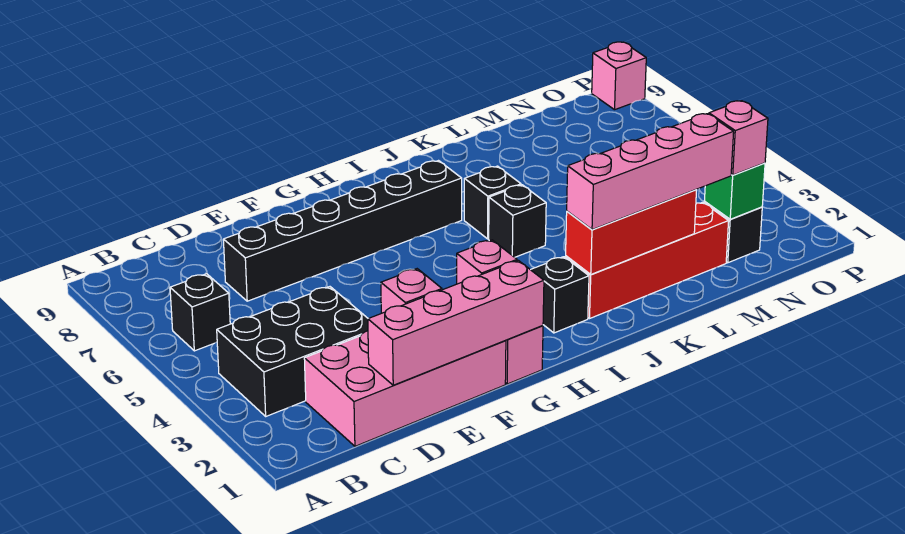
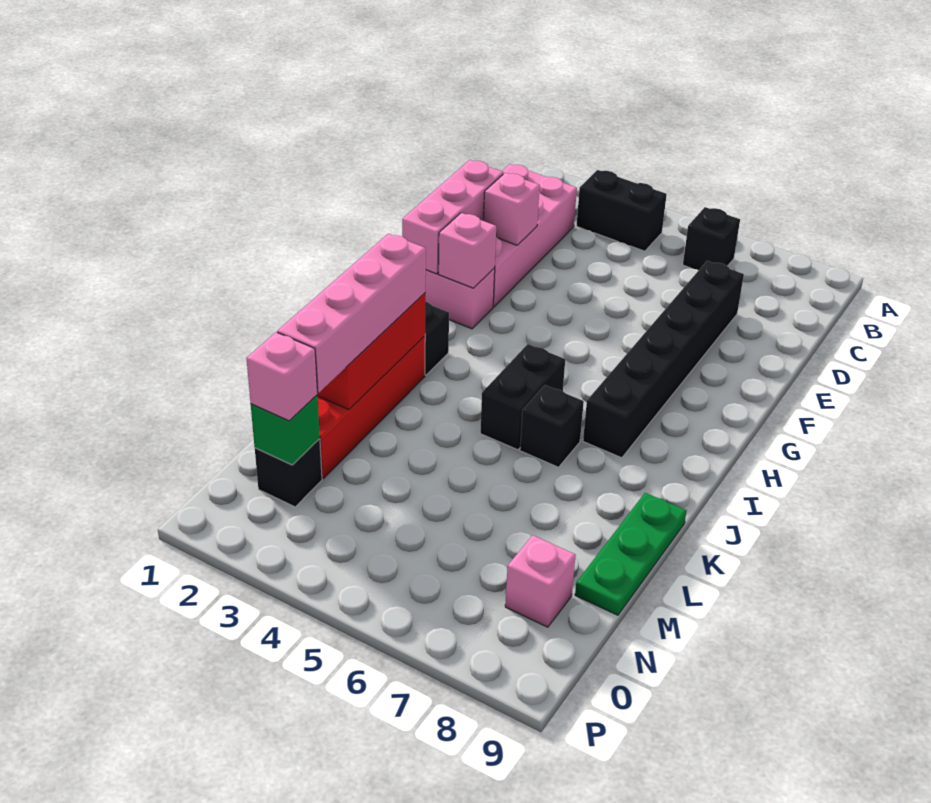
black brick B3:D4 level 1 -> black brick B3:B4 level 1
pink brick D1:G1 level 2 -> pink brick E1:G1 level 2
black brick J5 level 1 -> black brick I5:J5 level 1
none -> green plate K9:M9 level 1
pink brick P9 level 1 -> pink brick N8 level 1

